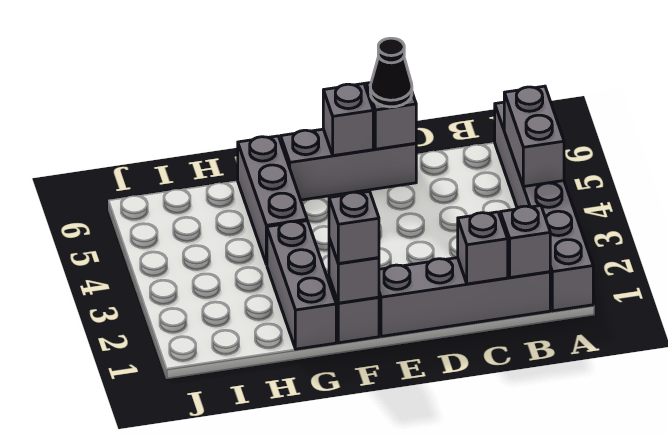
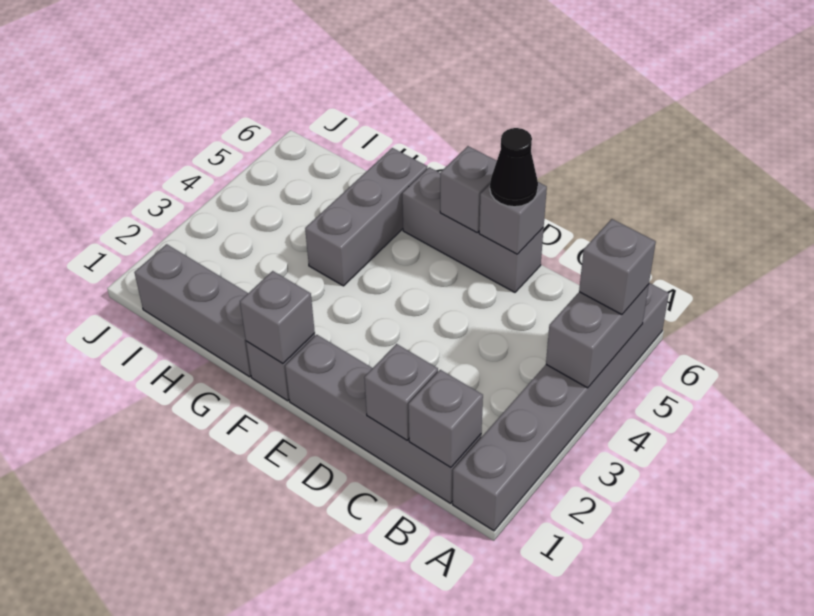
grey brick F1 level 3 -> grey brick A5 level 3
grey brick G1:G3 level 1 -> grey brick G1:I1 level 1

